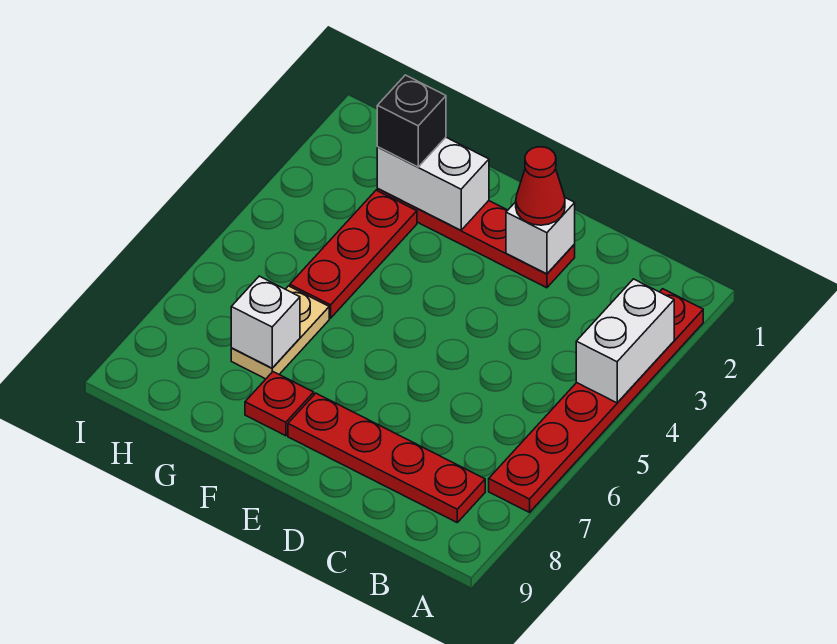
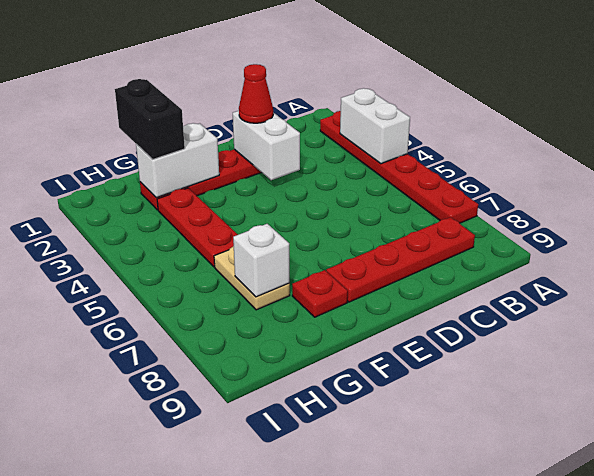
white brick D2 level 2 -> white brick D2:D3 level 2
black brick G2 level 3 -> black brick G1:G2 level 3

